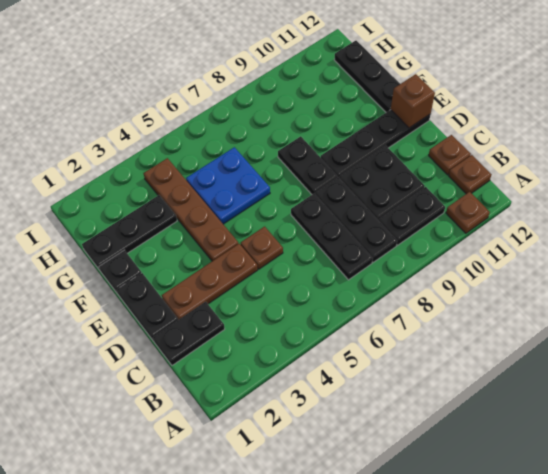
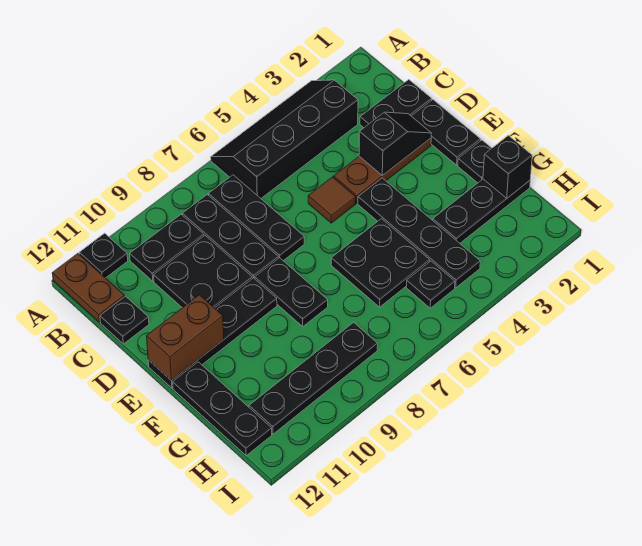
none -> black slope A3:B6 level 1 top B
brown plate A11 level 1 -> black plate A11 level 1
brown plate B12 level 1 -> brown plate A12:B12 level 1
brown plate C12 level 1 -> black plate C12 level 1
none -> black slope D2:D3 level 2 top 3
brown plate D5 level 1 -> brown tile D5 level 1
brown plate E4:H4 level 1 -> black plate E4:H4 level 1
brown brick E12 level 2 -> brown brick E11:E12 level 2
blue plate F5:G6 level 1 -> black plate F5:G6 level 1
none -> black brick G1 level 2
none -> black plate H5 level 1
none -> black plate H8:H11 level 1

